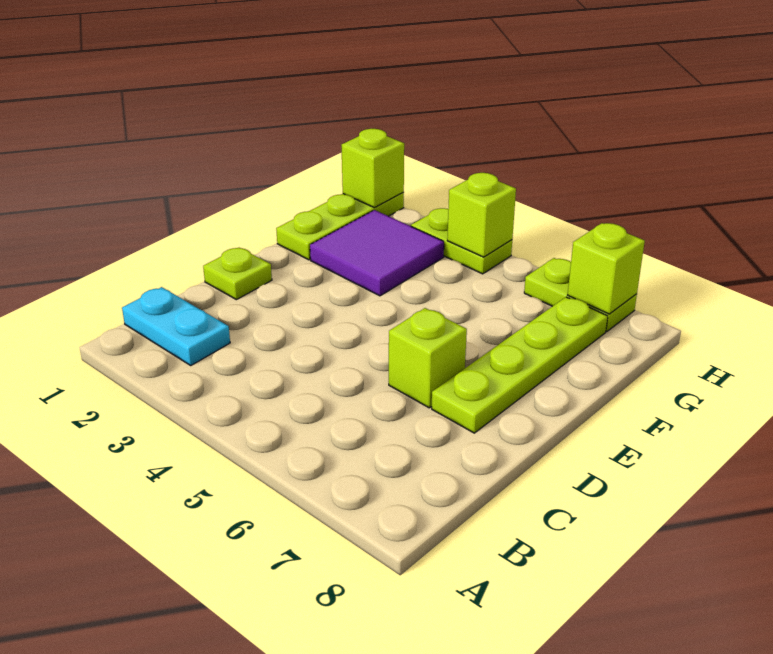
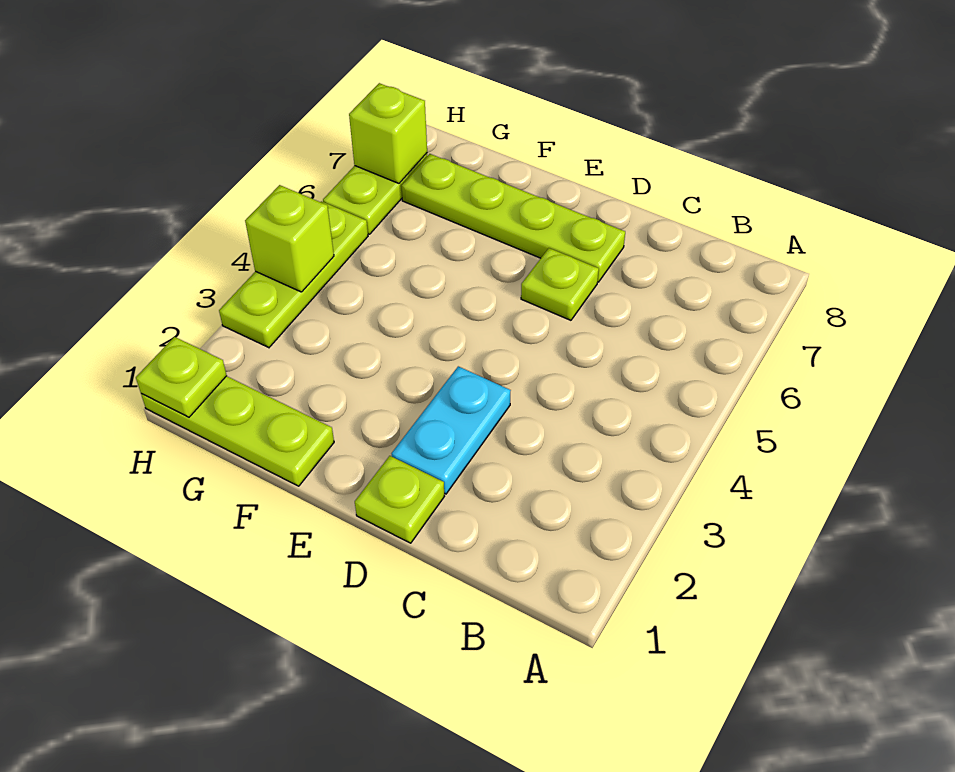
cyan plate B1:B2 level 1 -> cyan plate D2:D3 level 1
lime brick D6 level 1 -> lime plate D6 level 1
purple tile F2:G3 level 1 -> none
lime brick H1 level 2 -> lime plate H1 level 2
lime plate H3:H4 level 1 -> lime plate H3:H5 level 1

